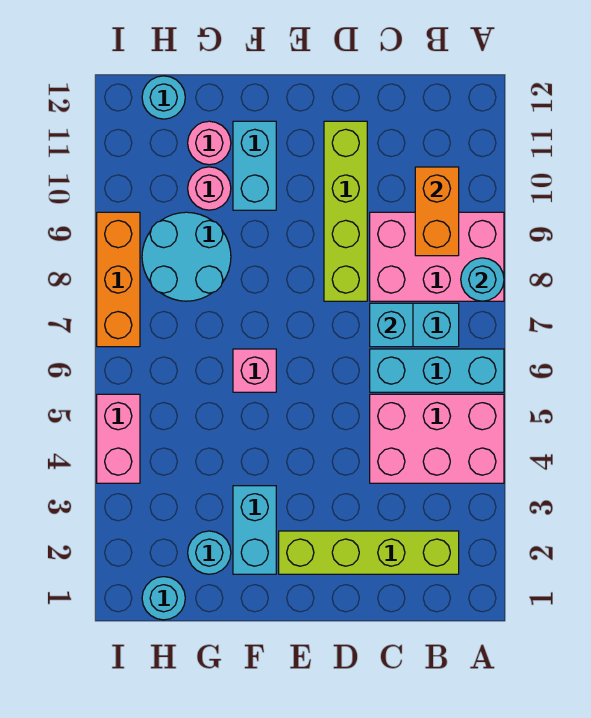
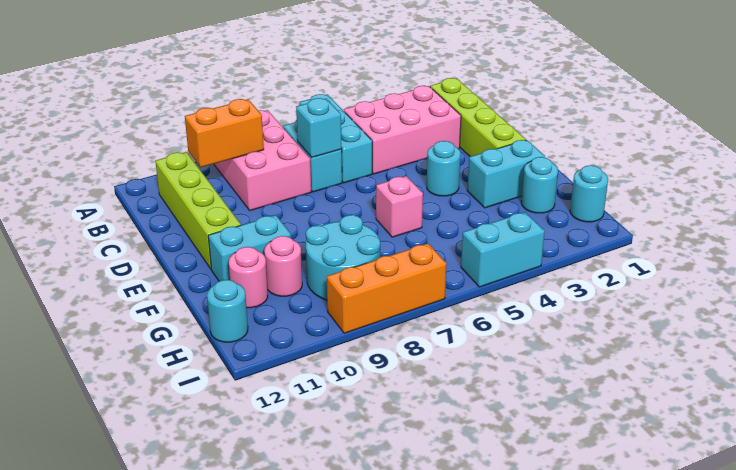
pink brick A4:C5 level 1 -> pink brick B3:C5 level 1
cyan round brick A8 level 2 -> cyan round brick E4 level 1
lime brick D8:D11 level 1 -> lime brick B11:E11 level 1
pink brick I4:I5 level 1 -> cyan brick I4:I5 level 1

